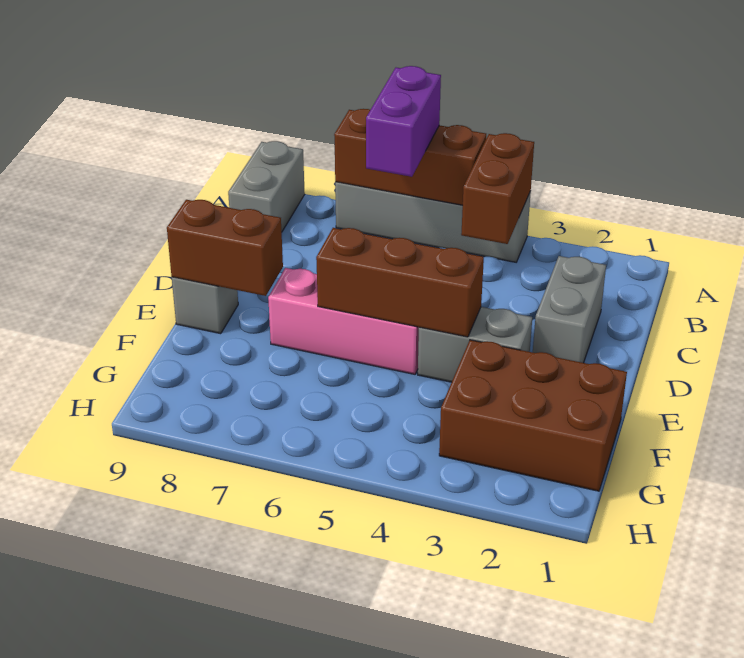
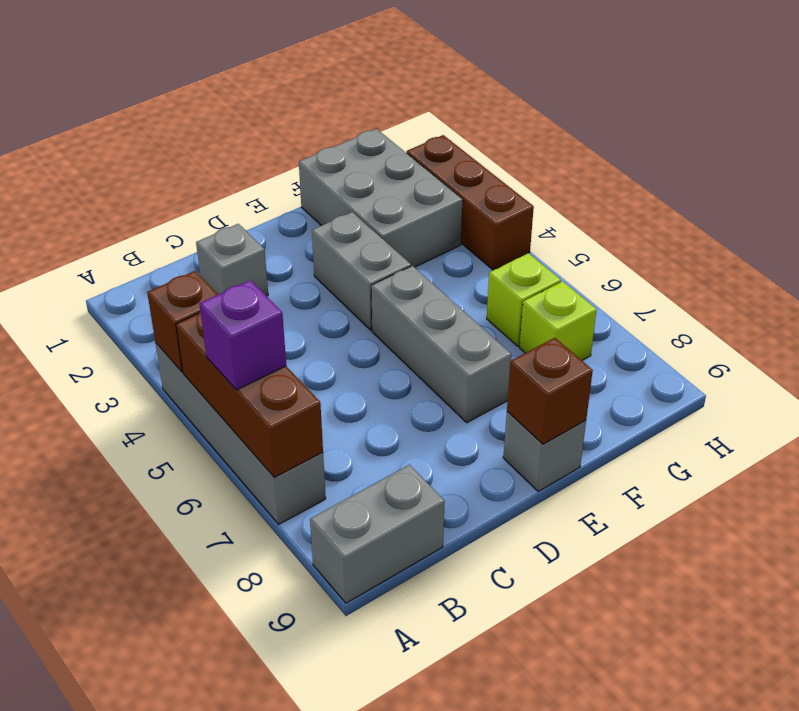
brown brick A4:B4 level 2 -> brown brick A4 level 2
purple brick A6:B6 level 3 -> purple brick A6 level 3
grey brick C2:D2 level 1 -> grey brick C2 level 1
brown brick E4:E6 level 2 -> brown brick H2:H4 level 1
pink brick E5:E7 level 1 -> grey brick E5:E7 level 1
brown brick E8:E9 level 2 -> brown brick E9 level 2
brown brick F1:G3 level 1 -> grey brick F1:G3 level 1
none -> lime brick G6 level 1
none -> lime brick G7 level 1

